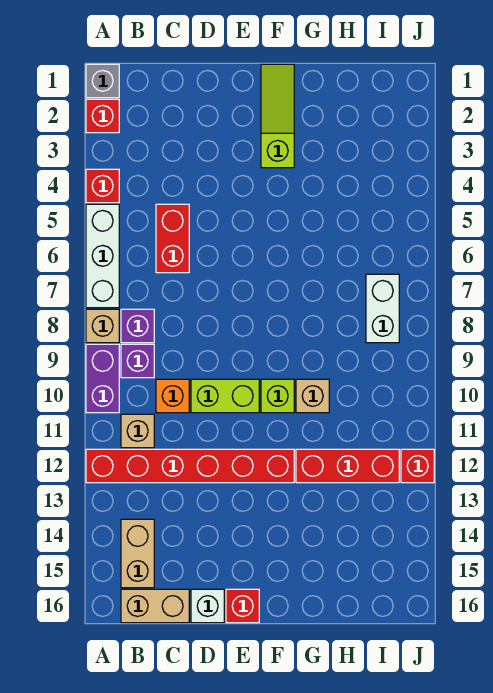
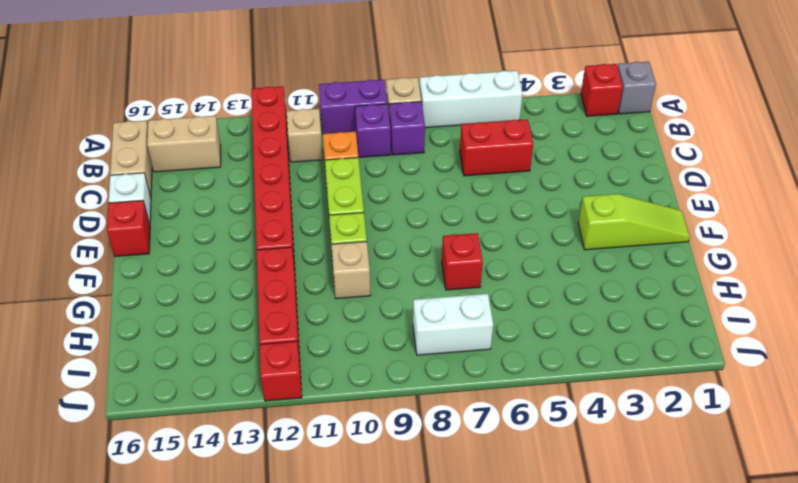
red brick A4 level 1 -> red brick G7 level 1

